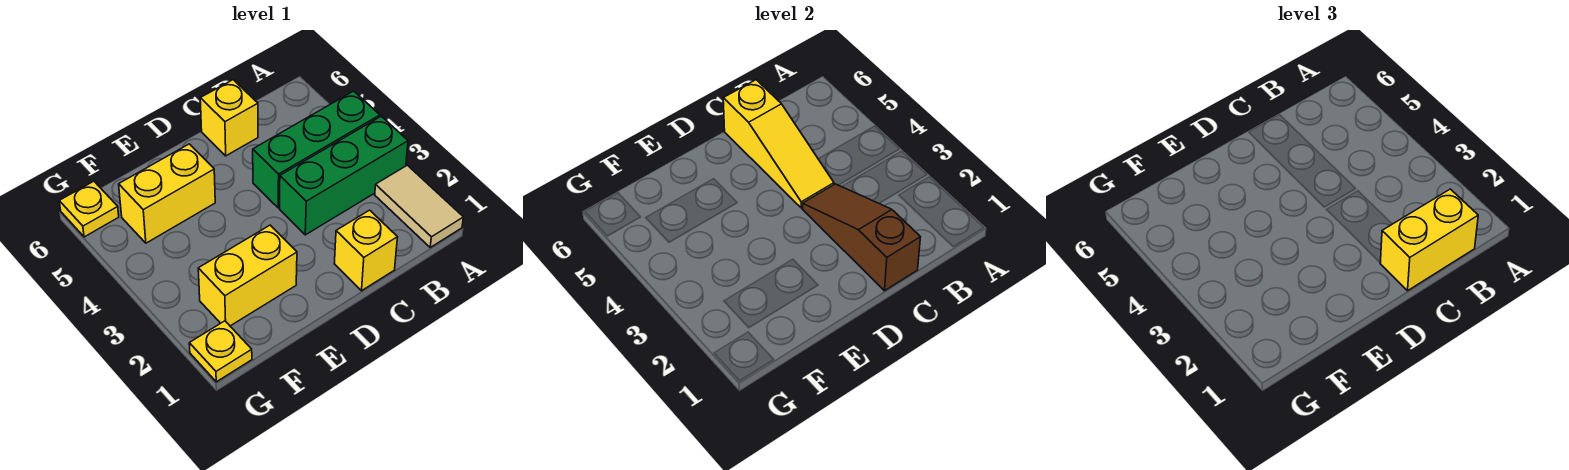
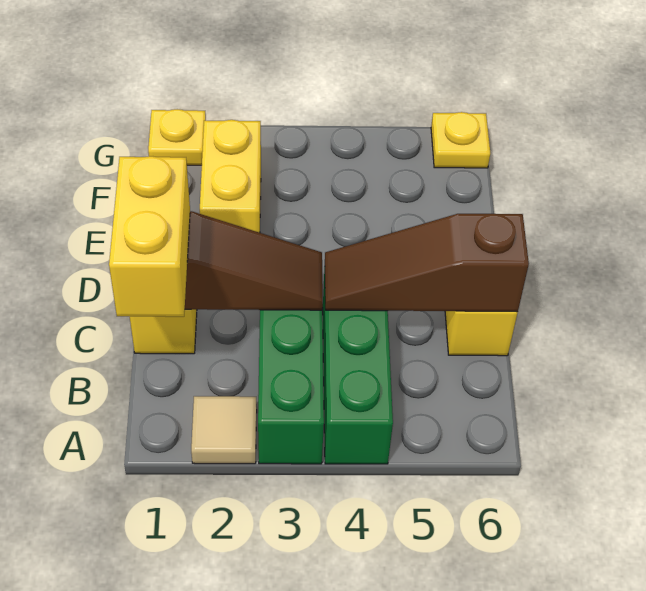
tan tile A1:A2 level 1 -> tan tile A2 level 1
yellow slope C4:C6 level 2 top 6 -> brown slope C4:C6 level 2 top 6
yellow brick E5:F5 level 1 -> none

